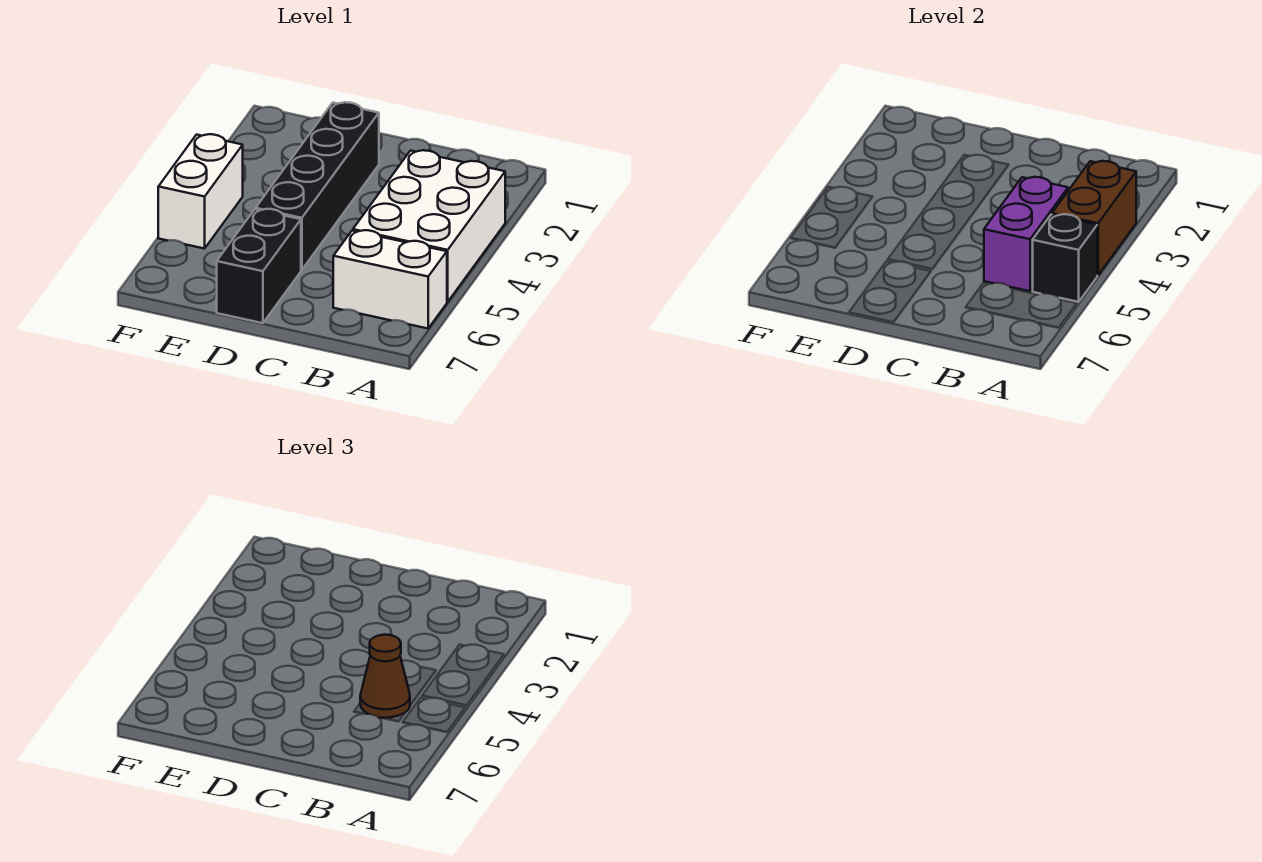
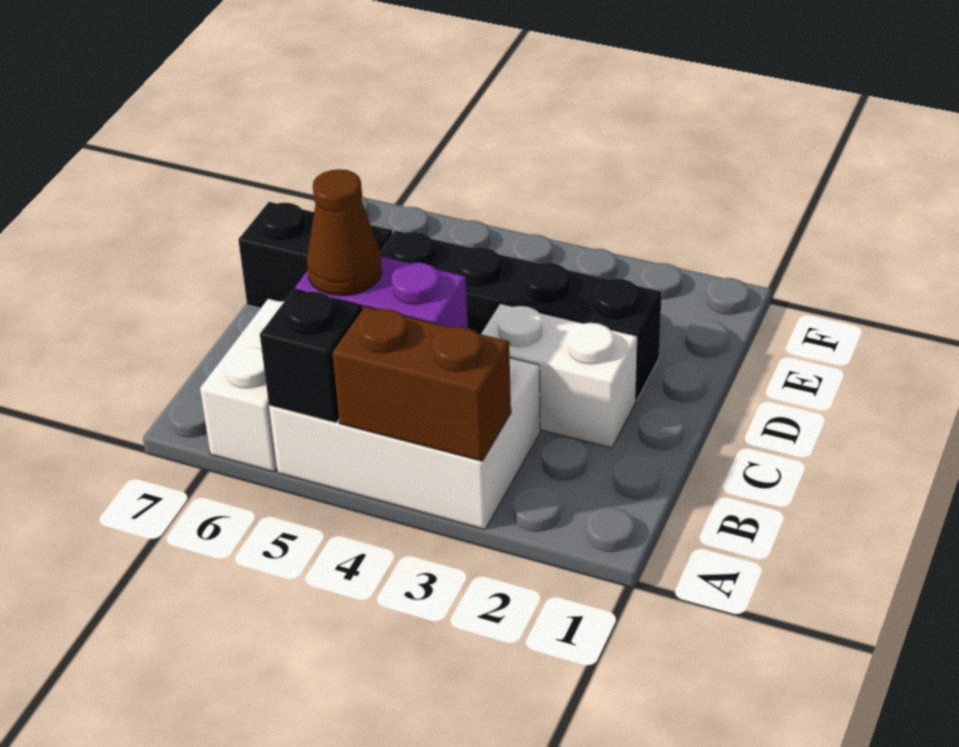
white brick F4:F5 level 1 -> white brick C2:C3 level 1

